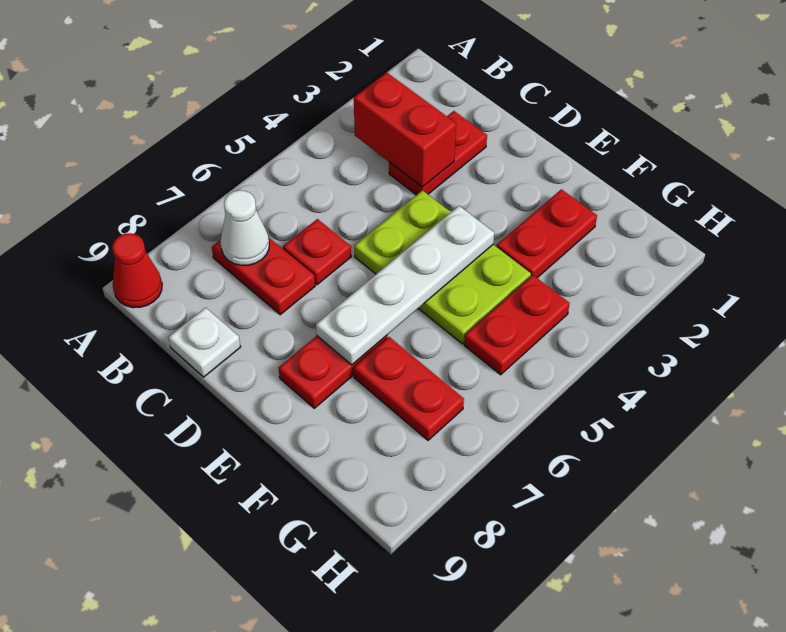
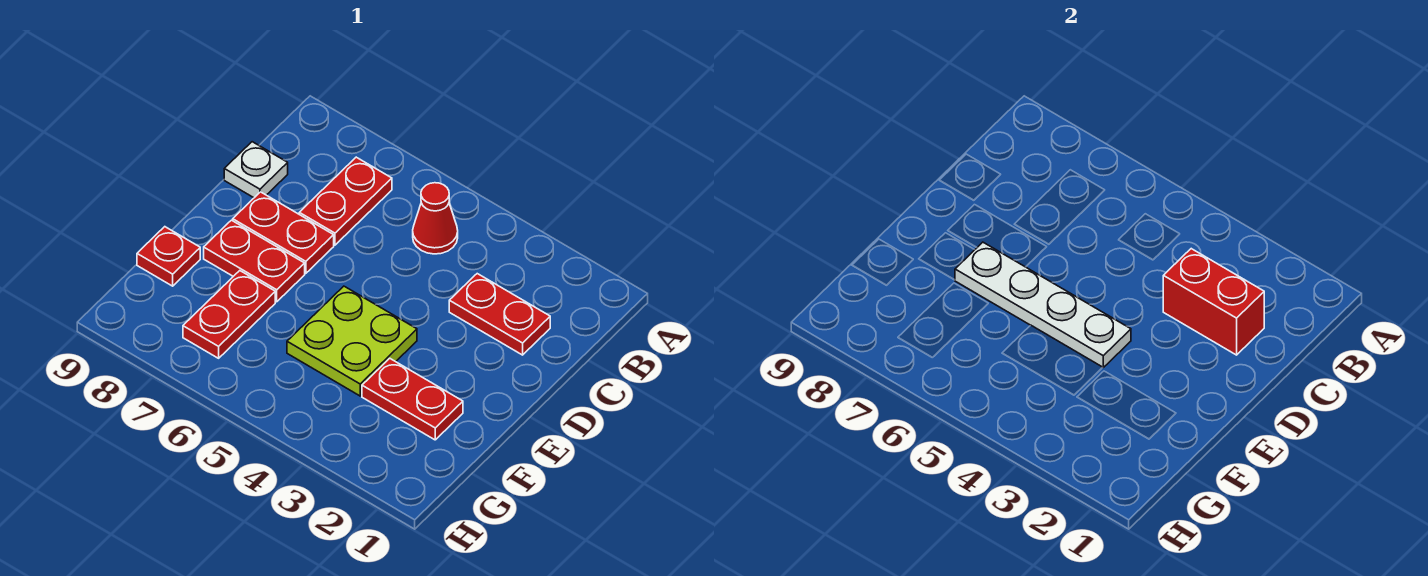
red cone A9 level 1 -> red cone B5 level 1
red brick B3:C3 level 2 -> red brick C2:C3 level 2
white cone B7 level 2 -> none
red plate C6 level 1 -> red plate F9 level 1
lime plate D4:F5 level 1 -> lime plate E4:F5 level 1
red plate G4:G5 level 1 -> red plate D7:D8 level 1

